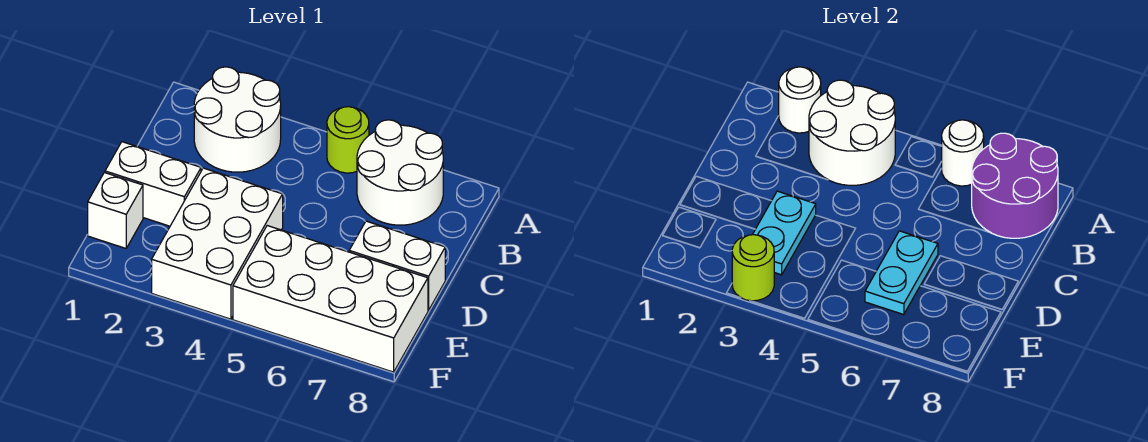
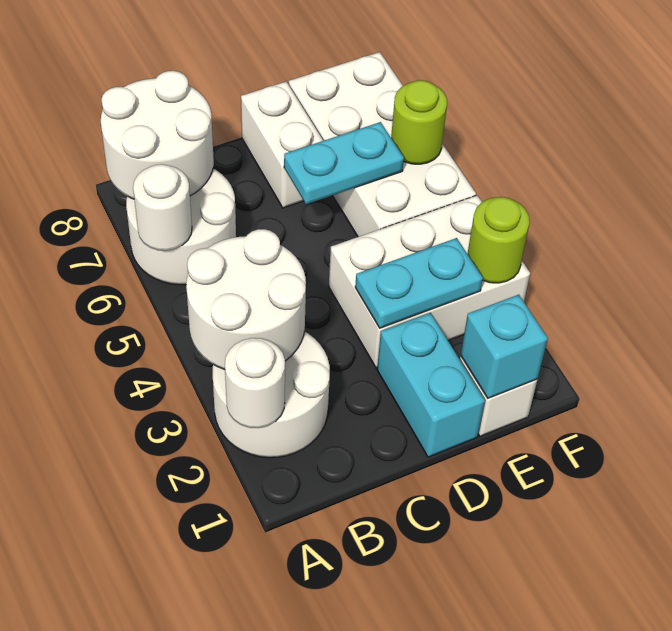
lime round brick A5 level 1 -> lime round brick F6 level 2
purple round brick A7:B8 level 2 -> white round brick A7:B8 level 2
white brick D1:D2 level 1 -> cyan brick D1:D2 level 1
none -> cyan brick E1 level 2

